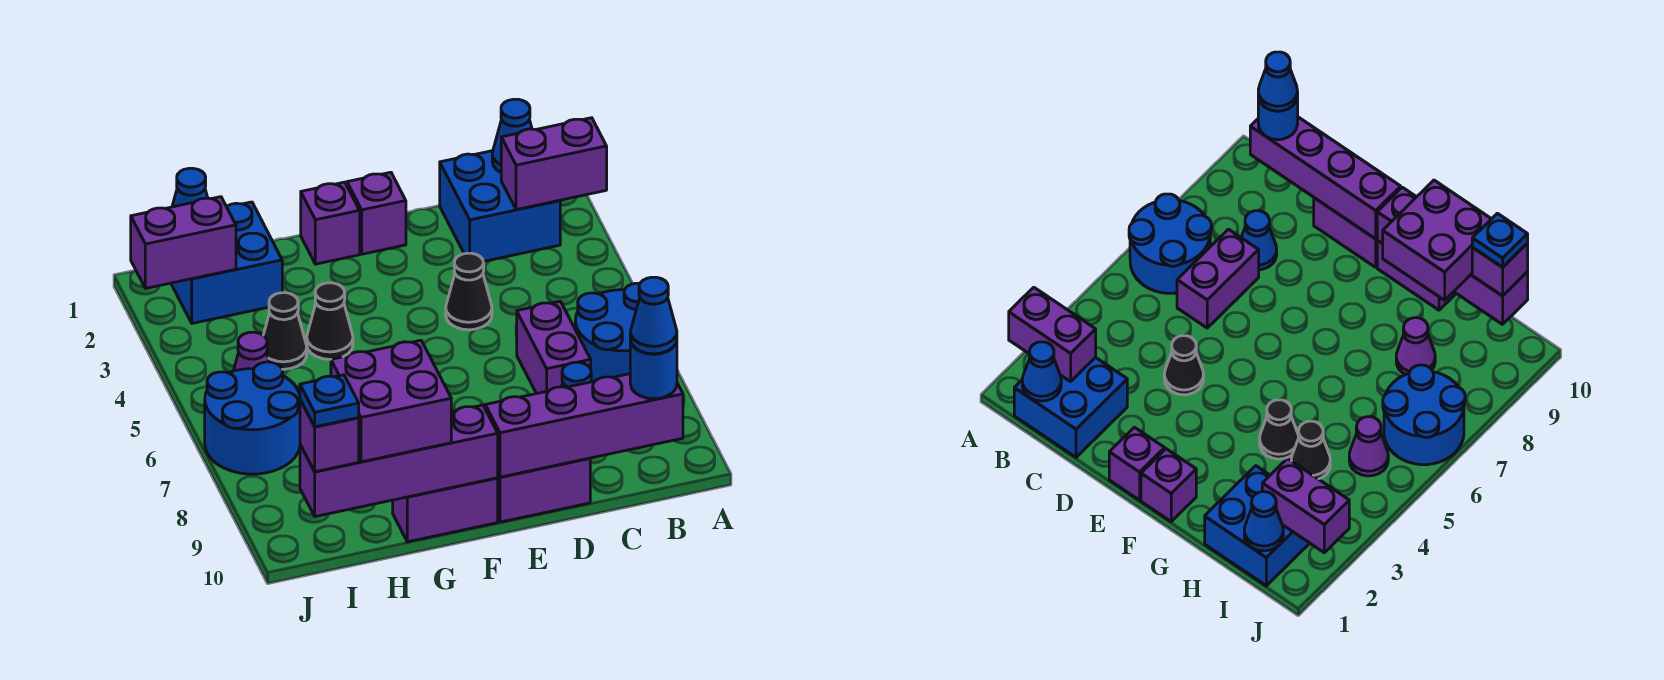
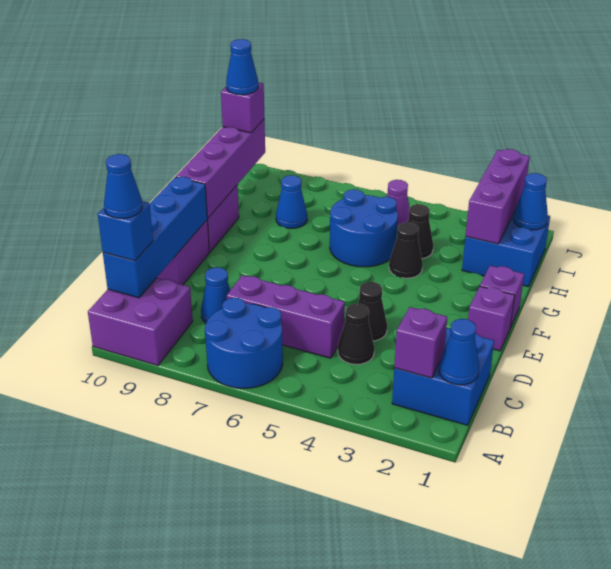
purple brick A2:B2 level 2 -> purple brick B2 level 2
purple brick B10:E10 level 2 -> blue brick B10:E10 level 2
blue round brick B10 level 3 -> blue brick B10 level 3
none -> black cone C4 level 1
purple brick C6:C7 level 1 -> purple brick C5:C7 level 1
purple brick G9:H10 level 3 -> purple brick A9:B10 level 1
purple cone H8 level 1 -> blue cone H8 level 1
purple brick I2:J2 level 2 -> purple brick H2:J2 level 2
blue round brick I6:J7 level 1 -> blue round brick G5:H6 level 1
blue plate I10 level 4 -> blue cone I10 level 4

